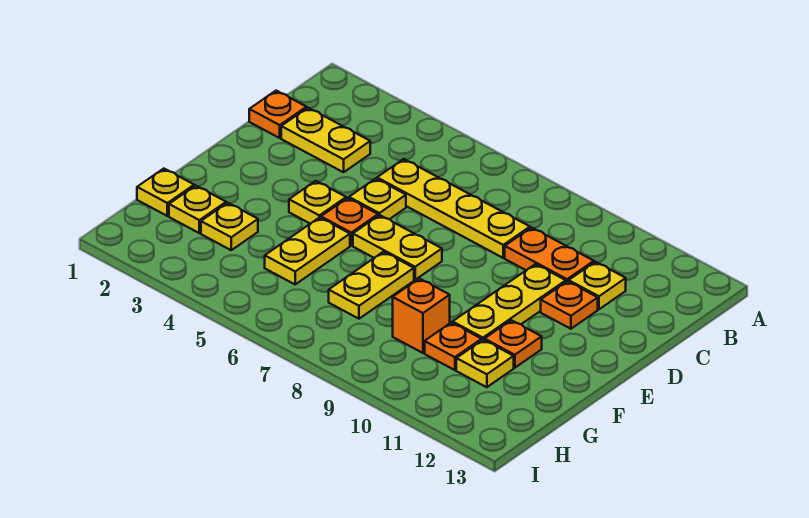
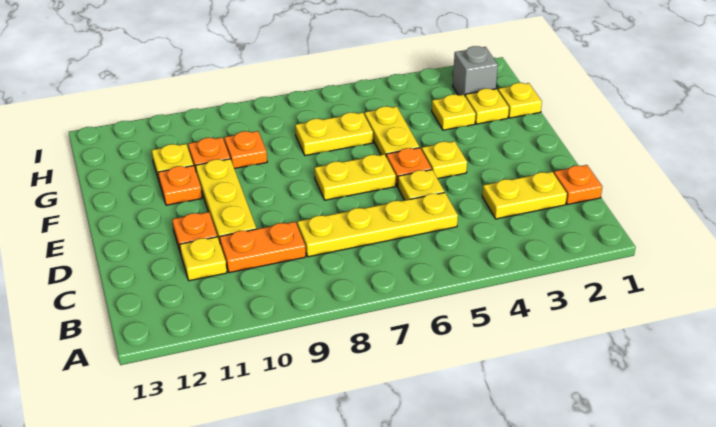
yellow plate F7:G7 level 1 -> yellow plate G6:G7 level 1
orange brick G9 level 1 -> orange plate G9 level 1
none -> grey brick H2 level 1

